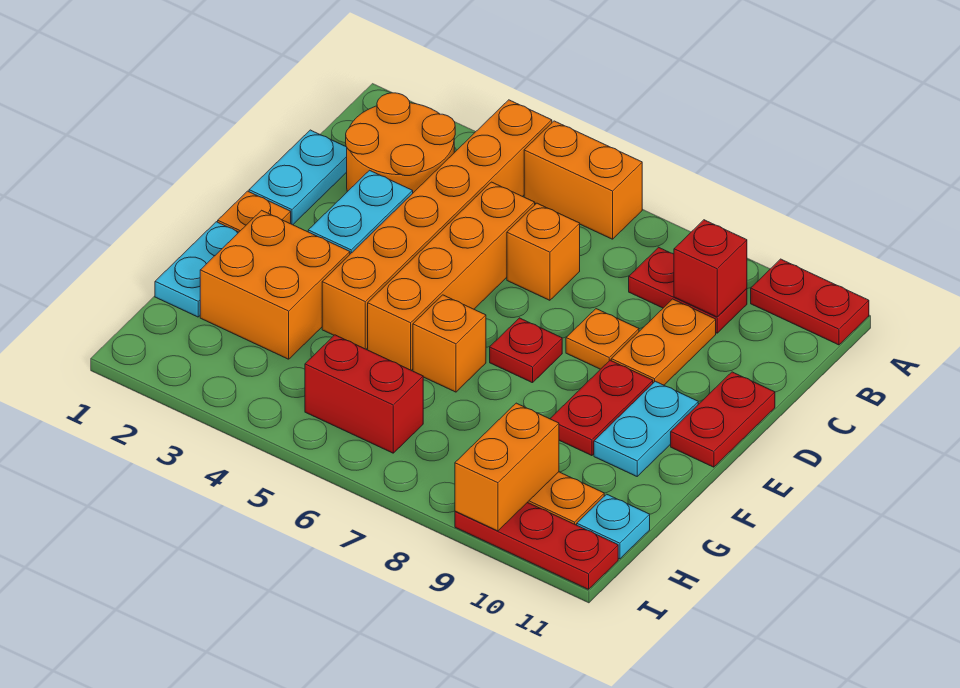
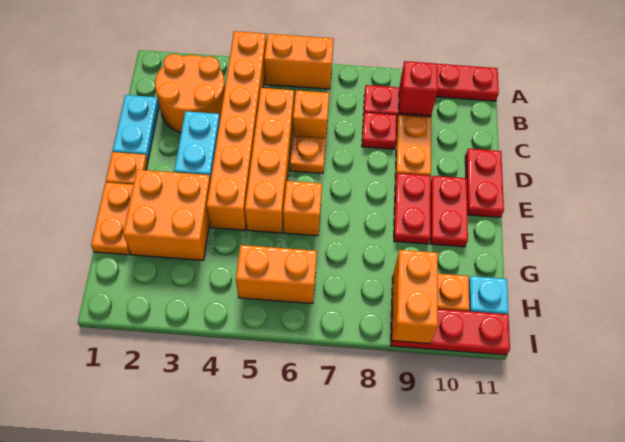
orange plate D8 level 1 -> orange plate D6 level 1
red plate E7 level 1 -> red plate C8 level 1
cyan plate E10:F10 level 1 -> red plate E10:F10 level 1
cyan plate F1:G1 level 1 -> orange plate F1:G1 level 1
red brick H5:H6 level 1 -> orange brick H5:H6 level 1

